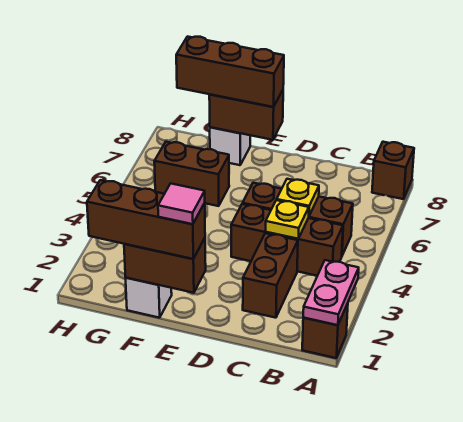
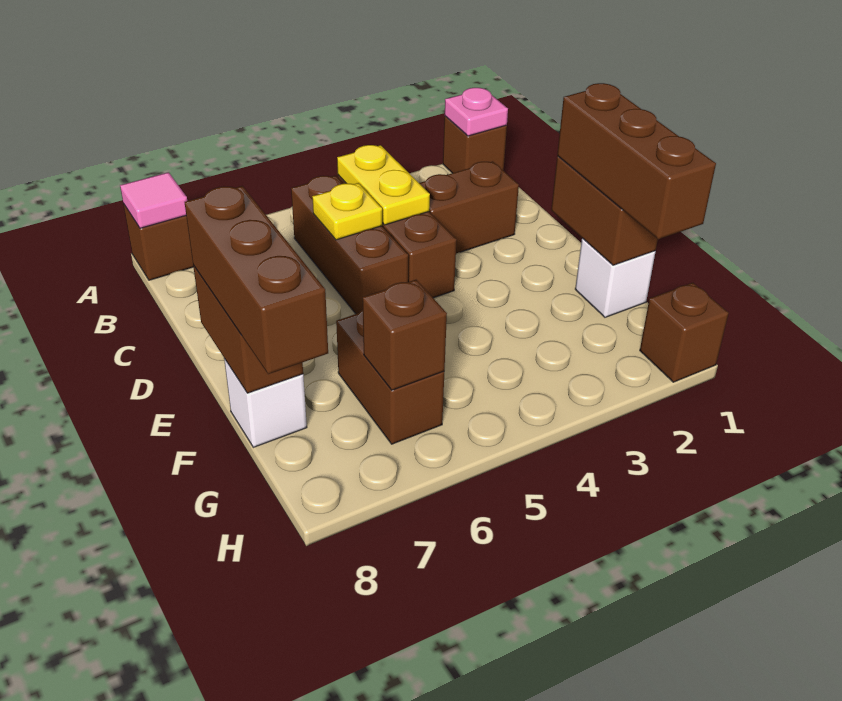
pink plate A1:A2 level 2 -> pink plate A1 level 2
yellow plate C4 level 2 -> yellow plate B4:C4 level 2
pink tile E1 level 4 -> pink tile A8 level 2
none -> brown brick G6 level 2
none -> brown brick H1 level 1

